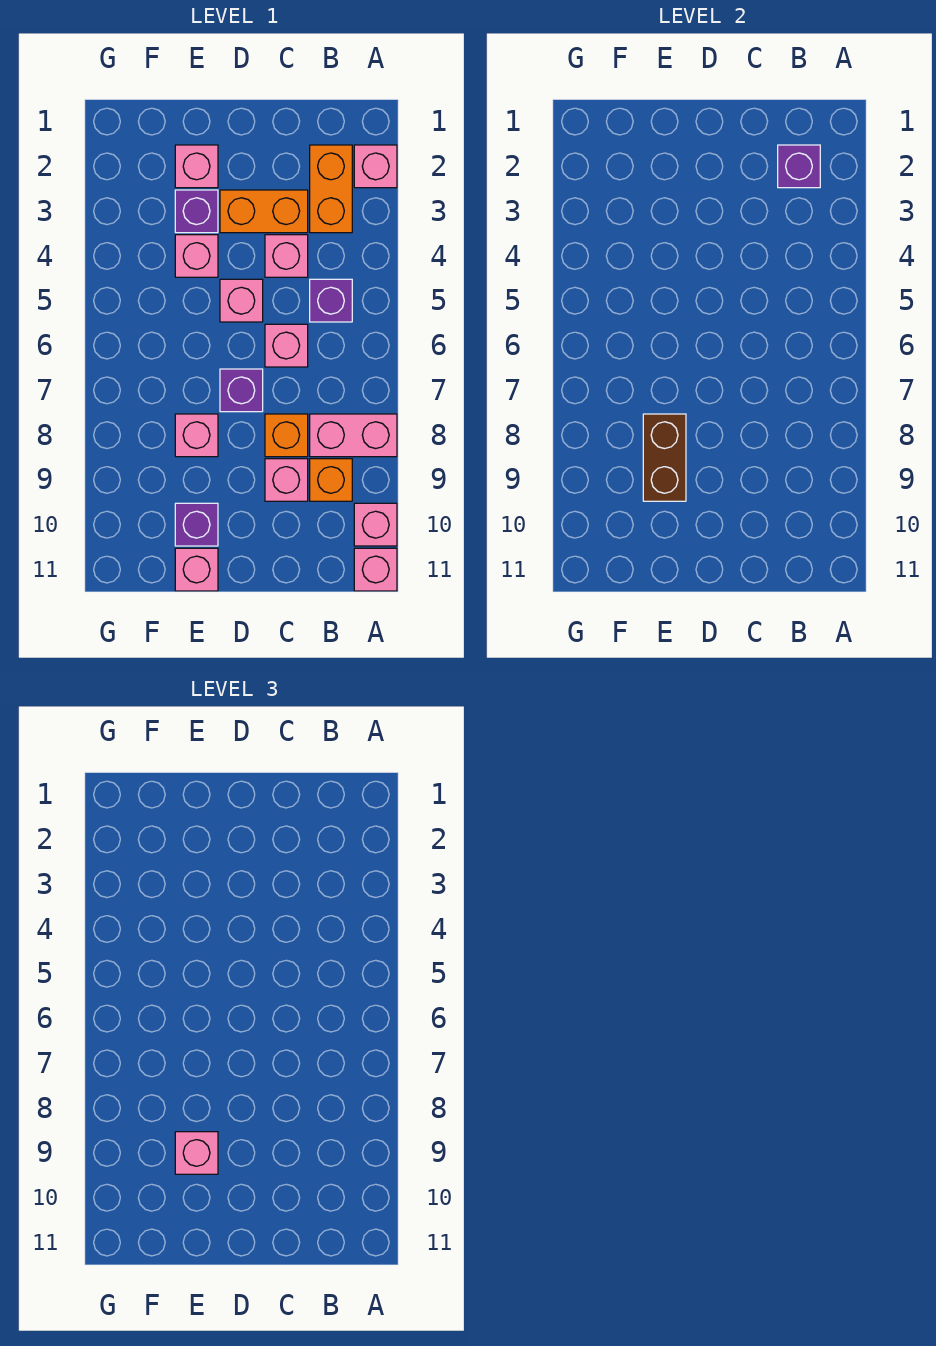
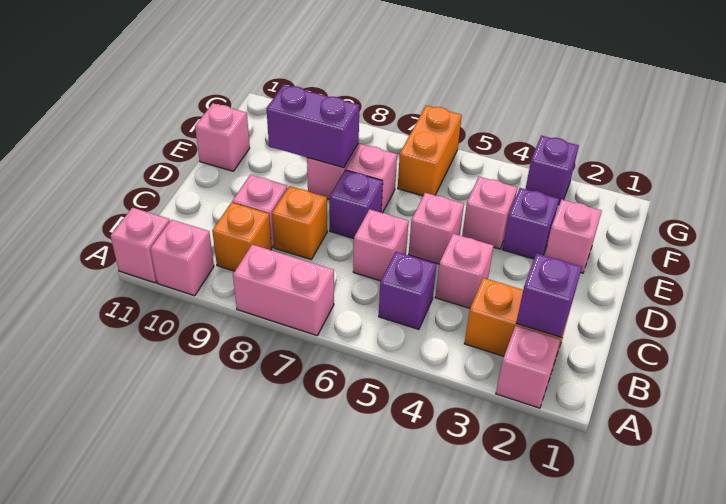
pink brick A8:B8 level 1 -> pink brick A7:A8 level 1
orange brick C3:D3 level 1 -> orange brick F6:G6 level 1
brown brick E8:E9 level 2 -> purple brick E8:E9 level 2
pink brick E9 level 3 -> pink brick E7 level 1
purple brick E10 level 1 -> purple brick G3 level 1

